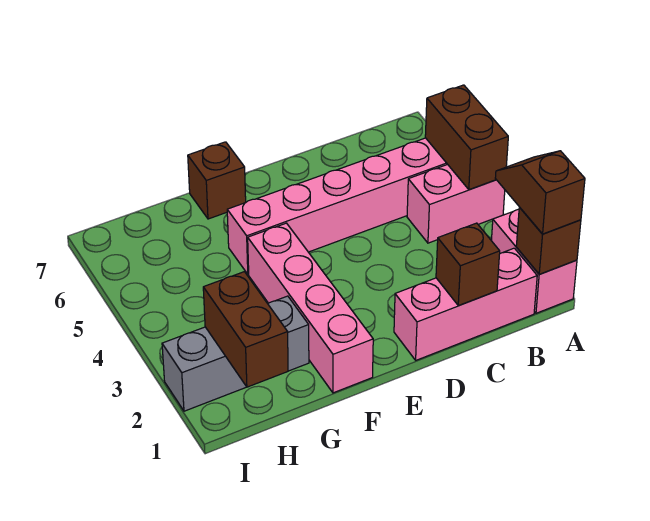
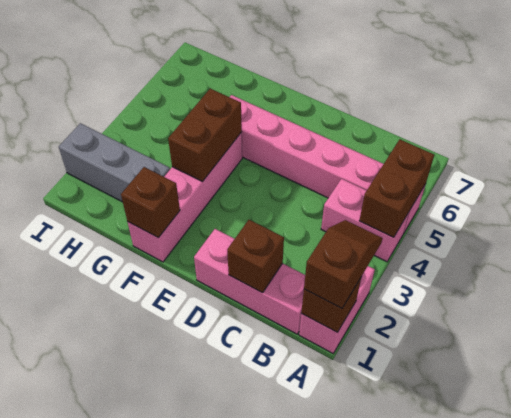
brown brick F7 level 1 -> brown brick F1 level 2
brown brick H1:H2 level 2 -> brown brick F3:F4 level 2

